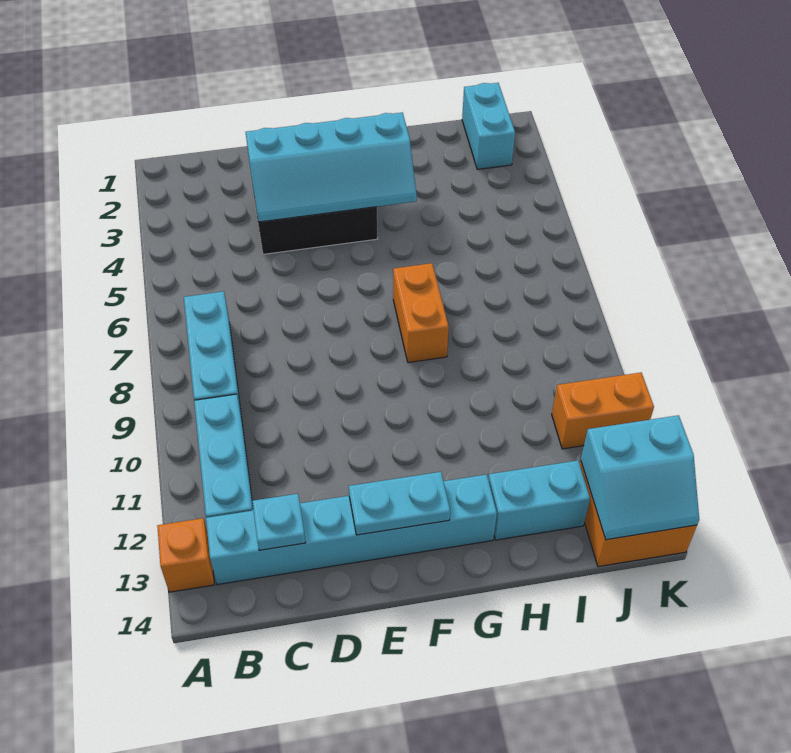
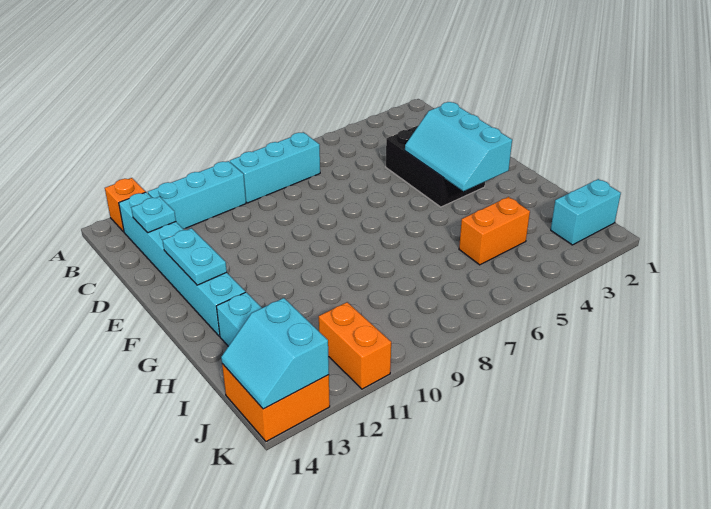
cyan slope D3:G4 level 2 top 3 -> cyan slope E3:G4 level 2 top 3
orange brick G7:G8 level 1 -> orange brick I4:I5 level 1

